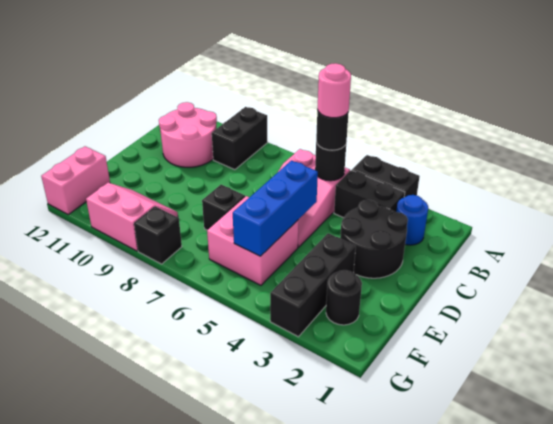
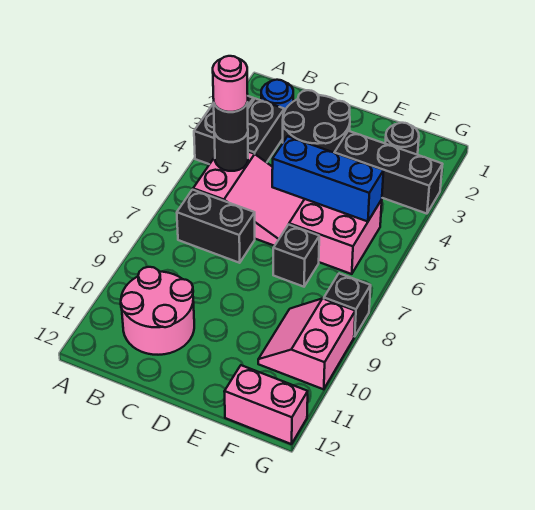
black brick A9:B9 level 1 -> black brick B7:C7 level 1

